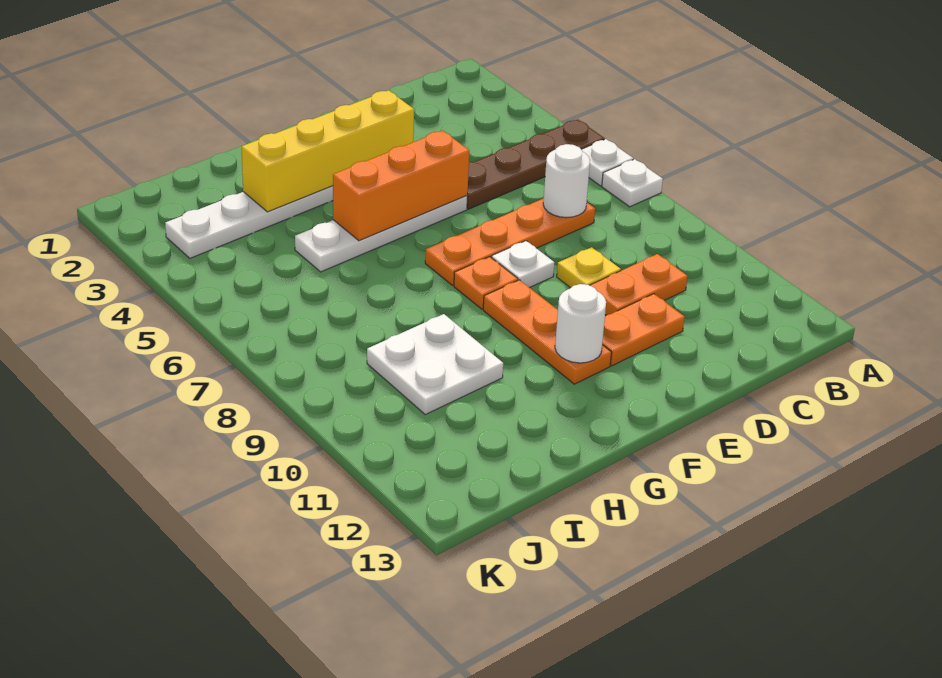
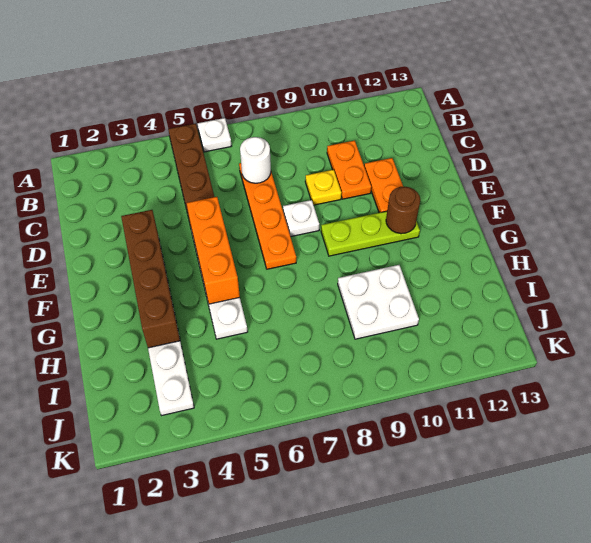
white plate A7 level 1 -> none
yellow brick E3:H3 level 2 -> brown brick E3:H3 level 2
orange plate F8 level 1 -> none
orange plate F9:F11 level 1 -> lime plate F9:F11 level 1
white round brick F11 level 2 -> brown round brick F11 level 2

